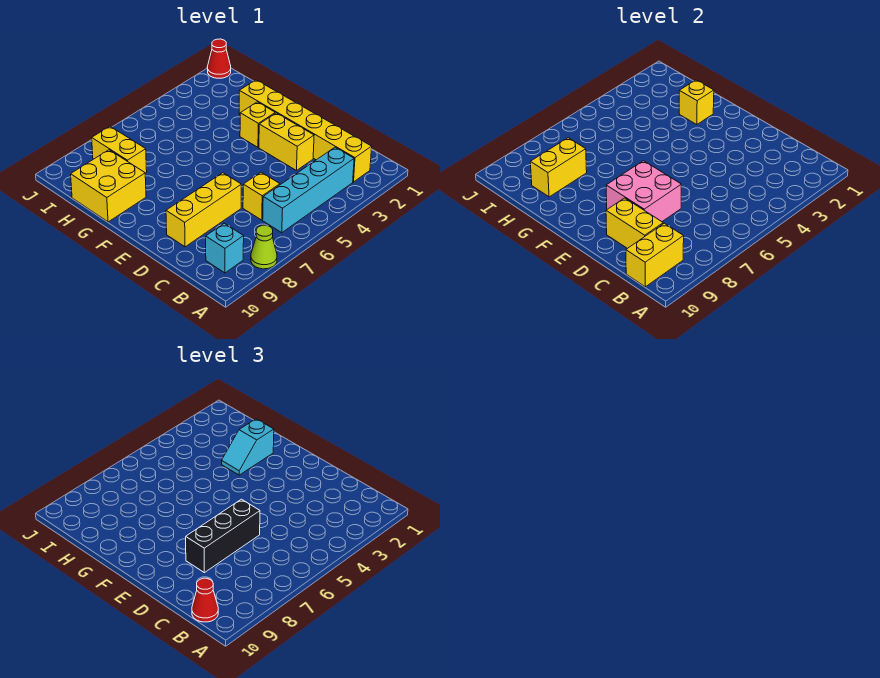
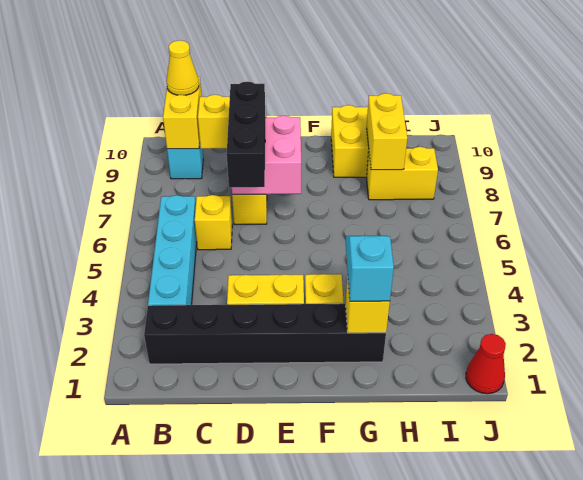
lime cone A8 level 1 -> none
yellow brick B2:G2 level 1 -> black brick B2:G2 level 1
red cone B10 level 3 -> yellow cone B10 level 3

